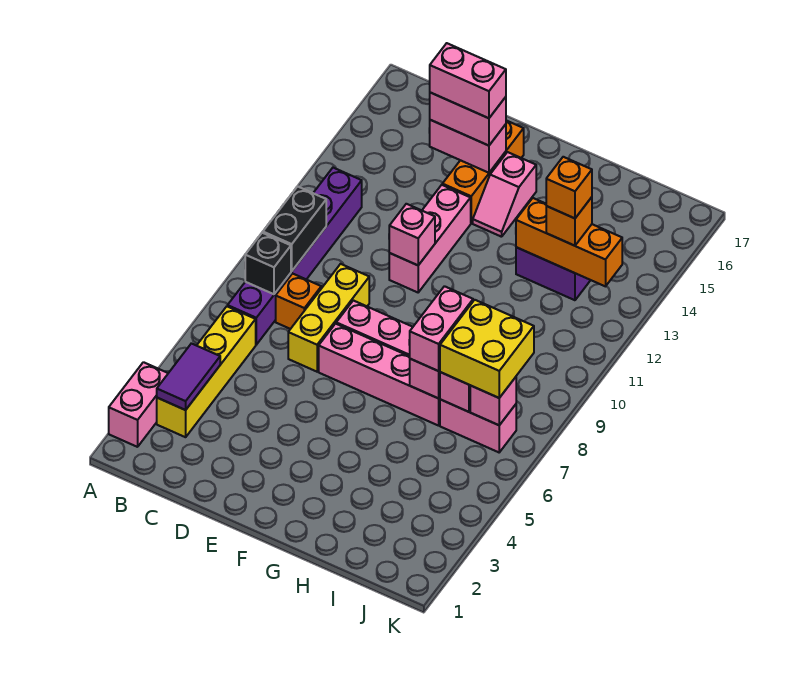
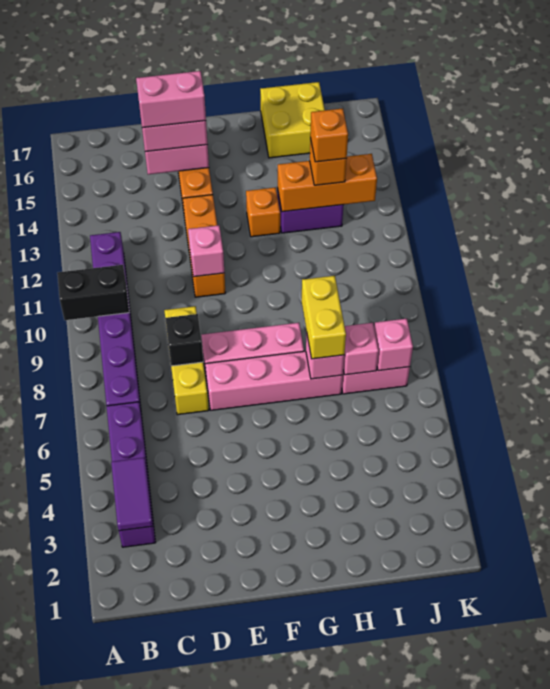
pink brick A2:A3 level 1 -> none
yellow brick B3:B6 level 1 -> purple brick B3:B6 level 1
black brick B8 level 2 -> black brick D8 level 2
black brick B9:B10 level 2 -> black brick A10:B10 level 2
orange brick C8 level 1 -> orange brick G13 level 1
pink brick E11:E13 level 1 -> orange brick E11:E13 level 1
pink slope F14:F15 level 1 top 15 -> none
pink brick H7:H8 level 3 -> yellow brick H7:H8 level 3
yellow brick I7:J8 level 3 -> yellow brick H16:I17 level 1

